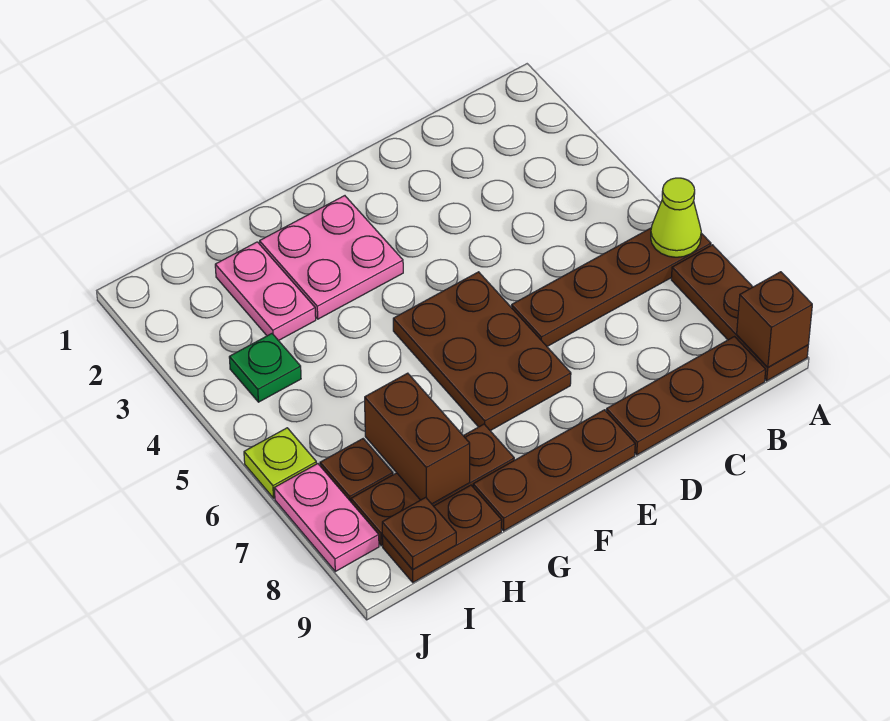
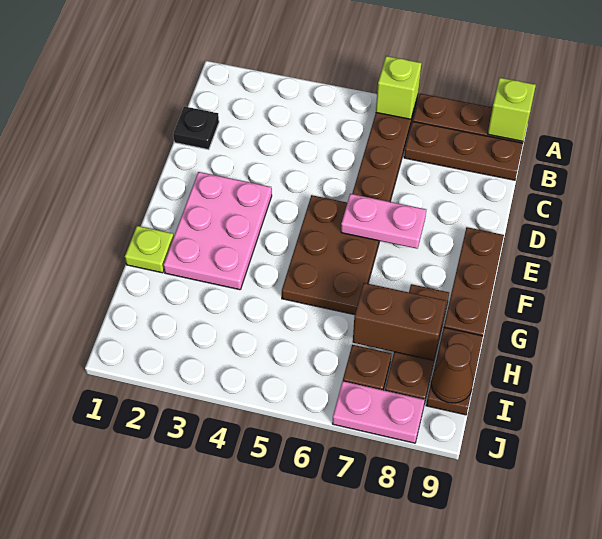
lime cone A6 level 2 -> lime brick A6 level 2
brown brick A9 level 2 -> lime brick A9 level 2
brown plate B9:D9 level 1 -> brown plate B7:B9 level 1
none -> black plate C1 level 1
brown plate E5:F7 level 1 -> brown plate E5:G6 level 1
pink plate F2:G3 level 1 -> pink plate E2:G3 level 1
pink plate H2:H3 level 1 -> pink plate E6:E7 level 2
green plate I4 level 1 -> none
brown plate I9 level 2 -> brown cone I9 level 2
lime plate J6 level 1 -> lime plate G1 level 1

